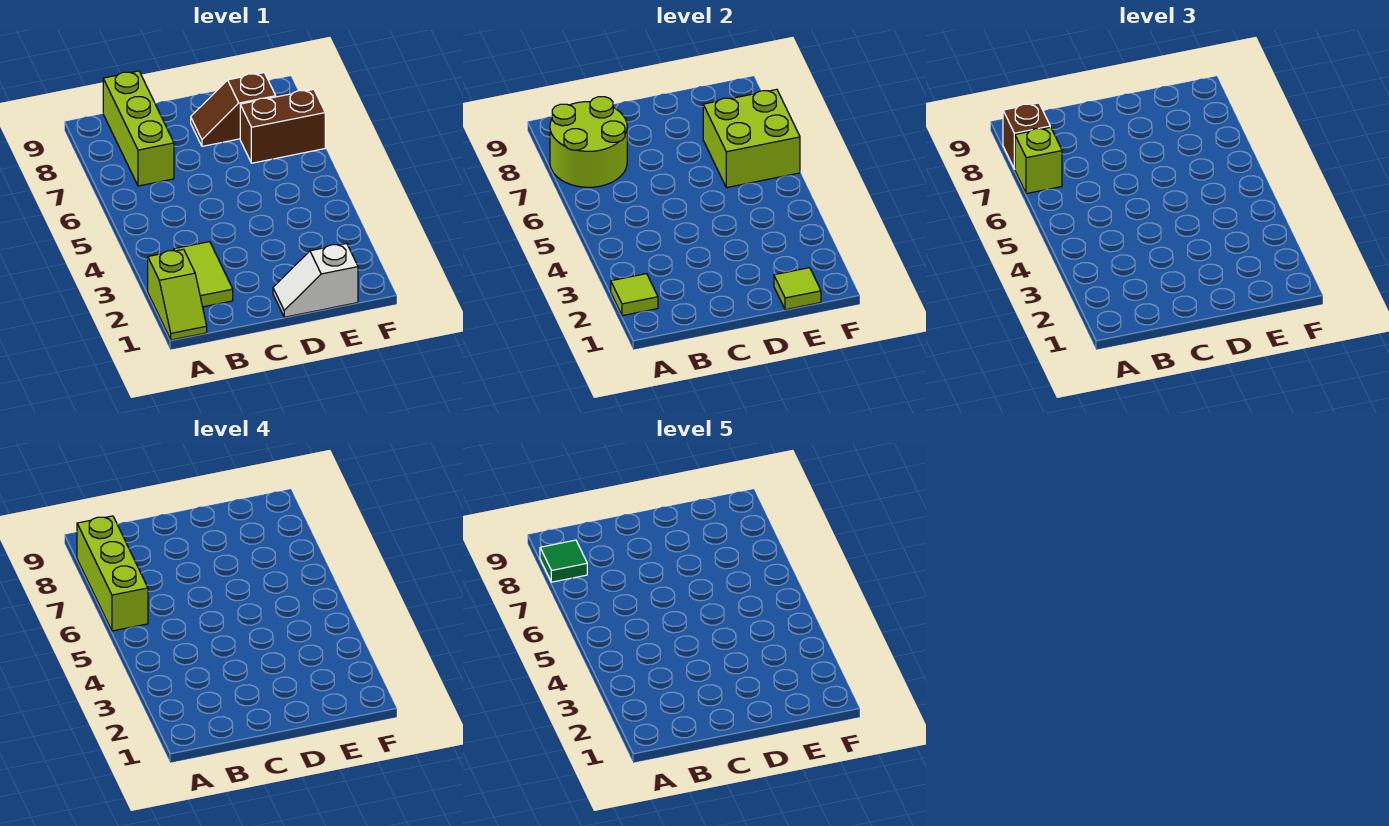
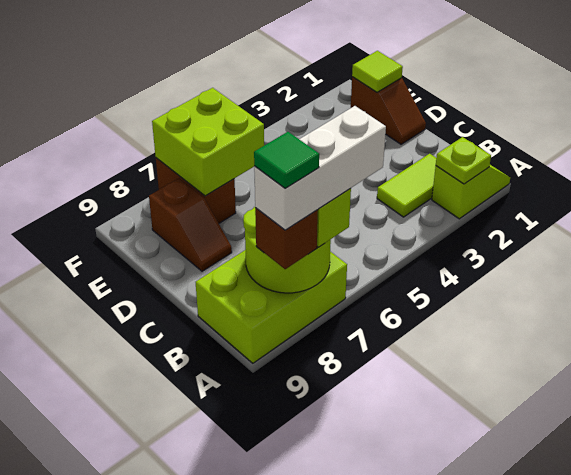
lime tile A2 level 2 -> lime plate A2 level 2
lime brick A6:A8 level 4 -> white brick A6:A8 level 4
lime brick B7:B9 level 1 -> lime brick A7:B9 level 1
white slope D1:E1 level 1 top E -> brown slope D1:E1 level 1 top E

